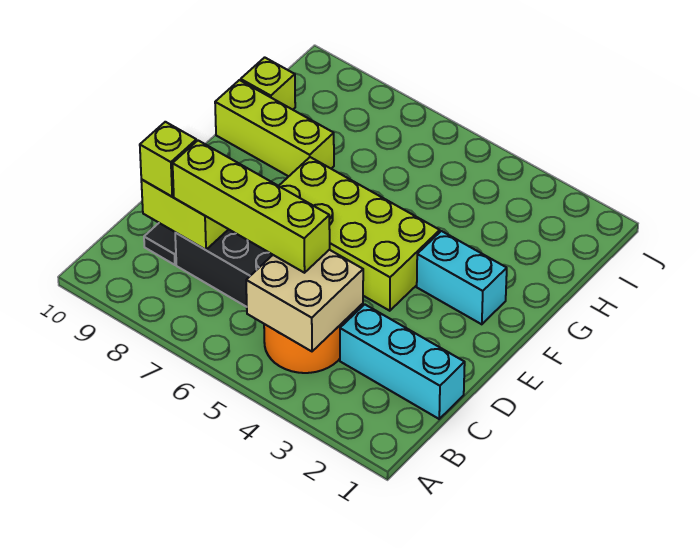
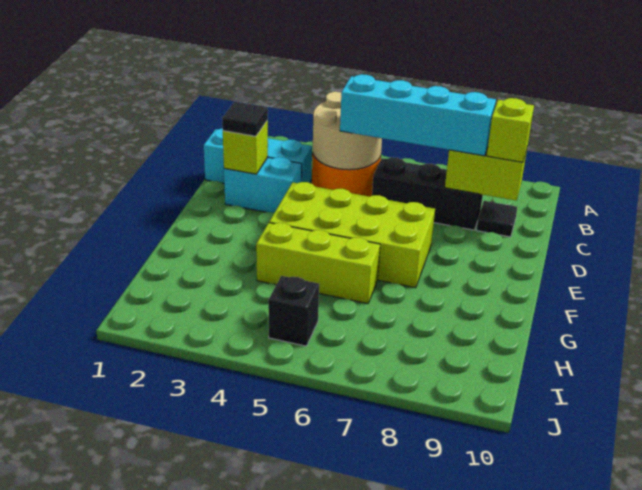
tan brick B4:C5 level 2 -> tan round brick B4:C5 level 2
lime brick C5:C8 level 3 -> cyan brick C5:C8 level 3
none -> black tile D2 level 3
cyan brick F2:F3 level 1 -> cyan brick D2:D3 level 1
lime brick G8:G10 level 1 -> lime brick G4:G6 level 1
lime brick H10 level 1 -> lime brick D2 level 2
none -> black brick I5 level 1

